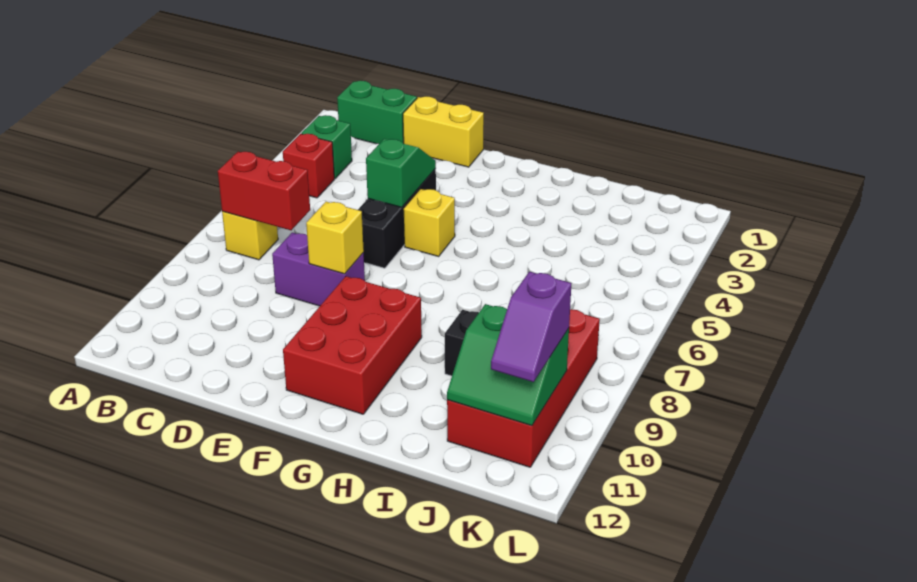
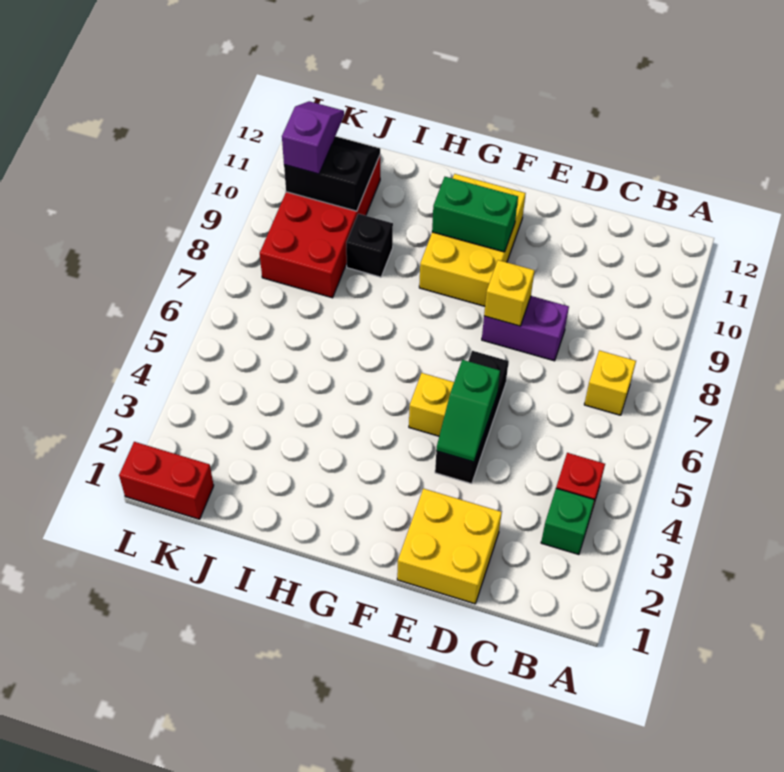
green brick B1:C1 level 1 -> green brick F10:G10 level 2
red brick B7:C7 level 2 -> red brick K1:L1 level 1
yellow brick D1:E1 level 1 -> yellow brick D1:E2 level 1
red brick F9:G11 level 1 -> yellow brick F9:G11 level 1
green slope J10:K11 level 2 top 10 -> black slope J10:K11 level 2 top 10

